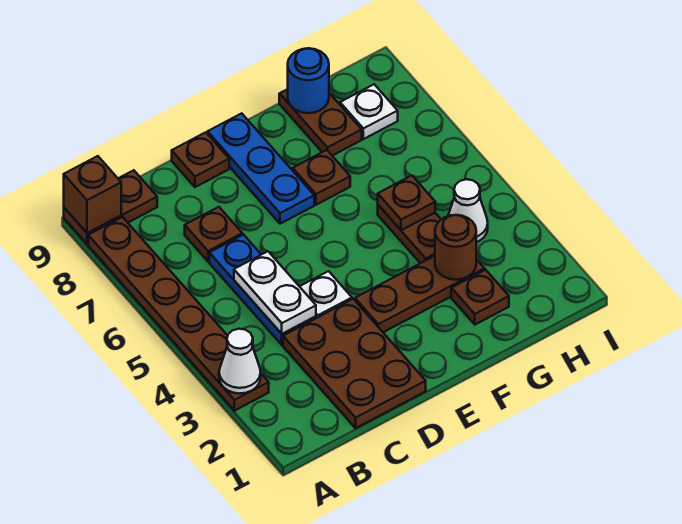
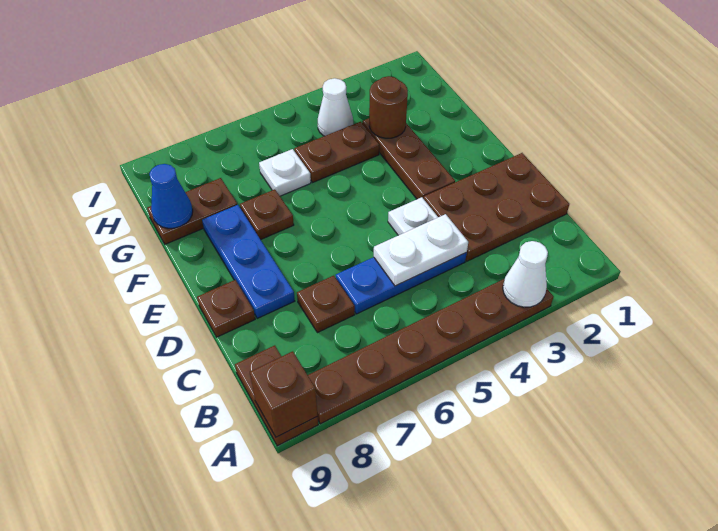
blue plate E7:E9 level 1 -> blue plate D8:F8 level 1
brown plate G2 level 1 -> none
brown plate G5 level 2 -> none
blue round brick G9 level 2 -> blue cone G9 level 2
white plate H8 level 1 -> white plate G6 level 1

